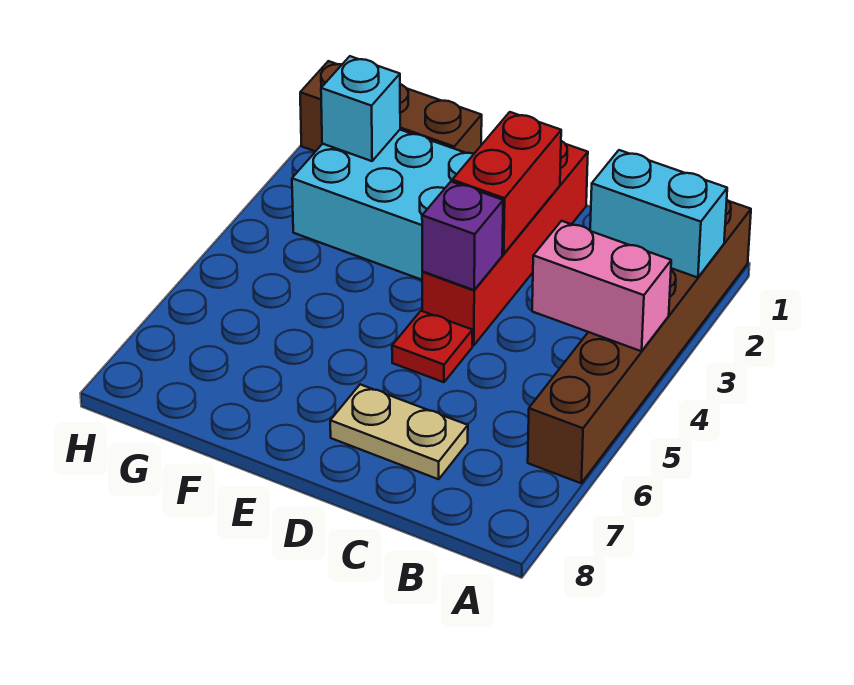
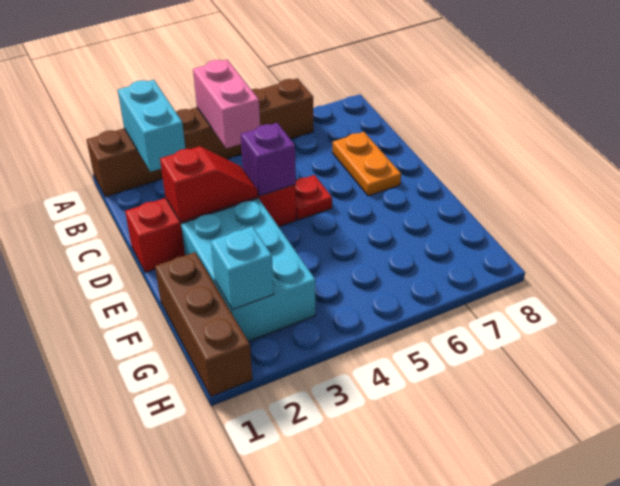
tan plate C7:D7 level 1 -> orange plate C7:D7 level 1
red brick D2:D3 level 2 -> red slope D2:D3 level 2 top 2

